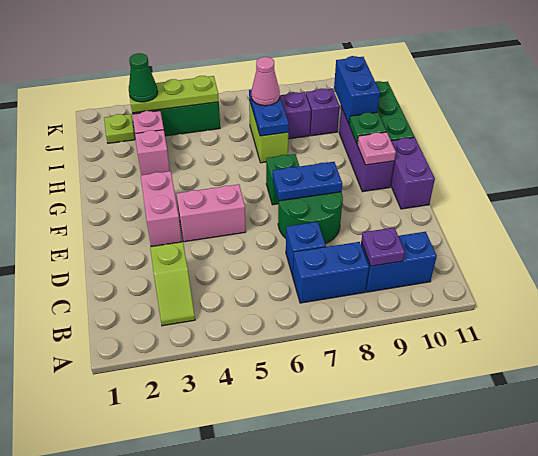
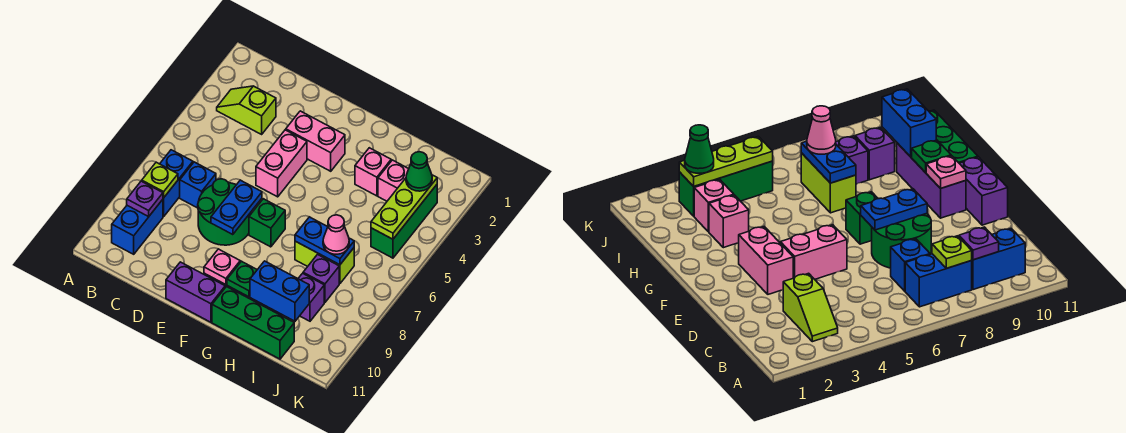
lime plate J2 level 1 -> lime plate B8 level 2

